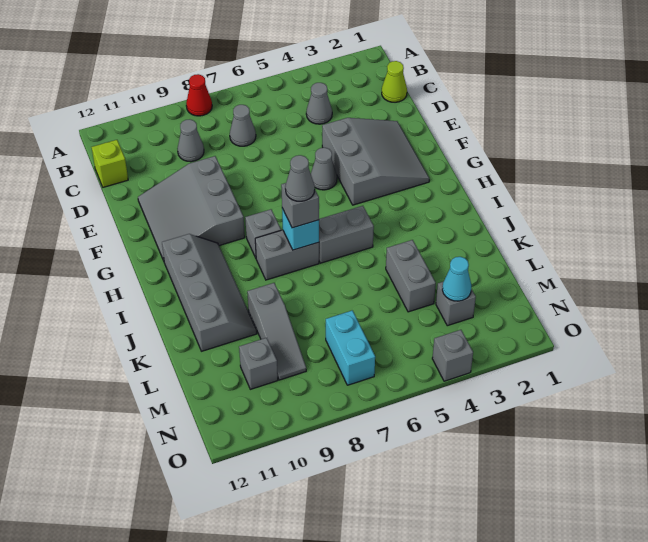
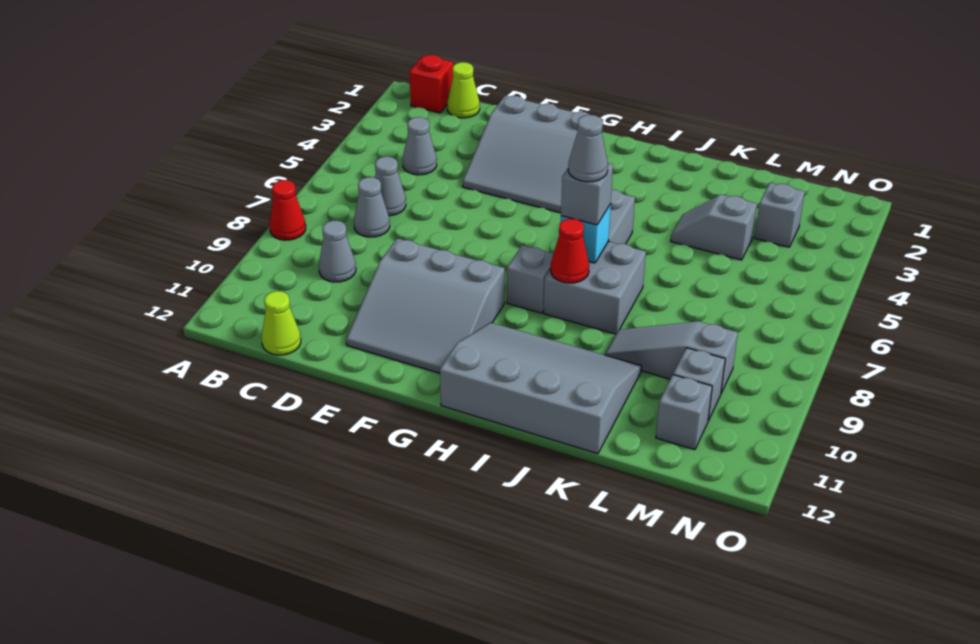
none -> red brick B1 level 1
lime brick C12 level 1 -> lime cone C12 level 1
grey slope E2:G4 level 1 top 4 -> grey slope E2:G4 level 1 top 2
grey cone F5 level 1 -> grey cone C6 level 1
grey slope H10:K11 level 1 top 11 -> grey slope H10:K12 level 1 top 12
grey brick I7:I8 level 1 -> grey brick I7:J8 level 1
none -> red cone I8 level 2
grey brick K4:L4 level 1 -> grey slope K4:L4 level 1 top L
grey slope K9:M9 level 1 top K -> grey slope K9:M9 level 1 top M
cyan cone M3 level 2 -> none
cyan brick M7:N7 level 1 -> none
grey brick O4 level 1 -> grey brick M11 level 1

